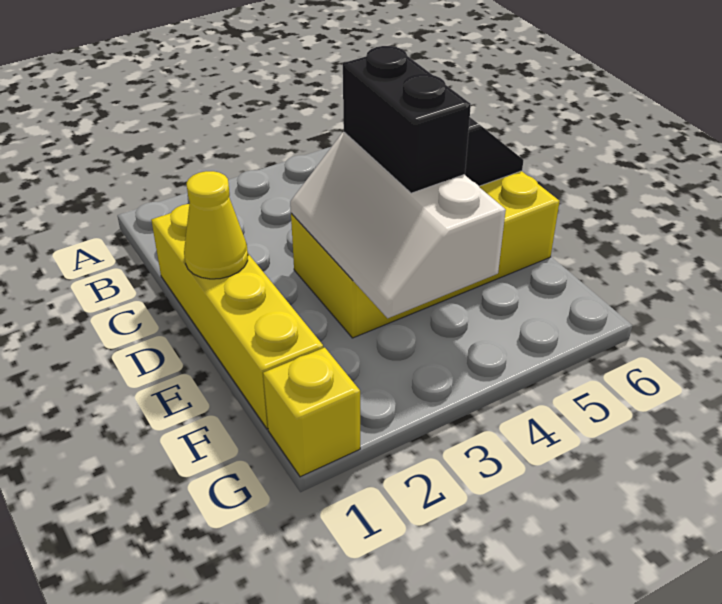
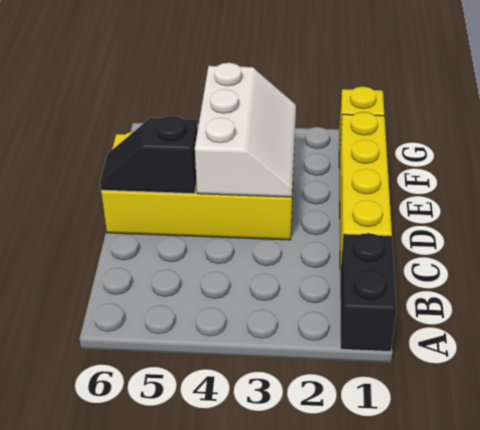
yellow cone D1 level 2 -> none
black brick D4:E4 level 3 -> black brick A1:B1 level 1

